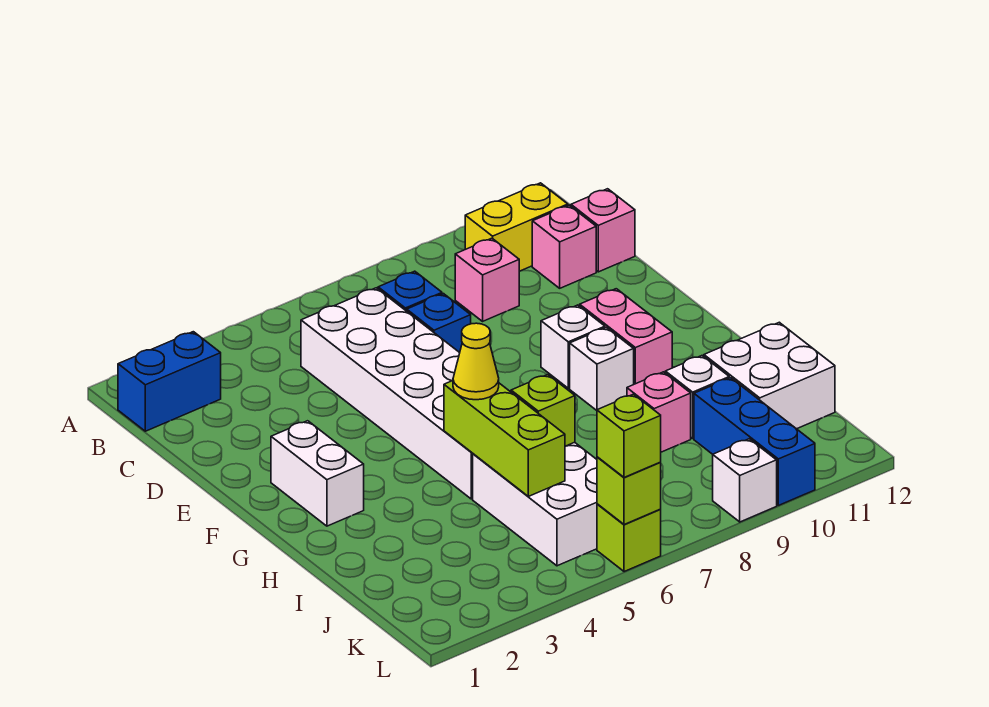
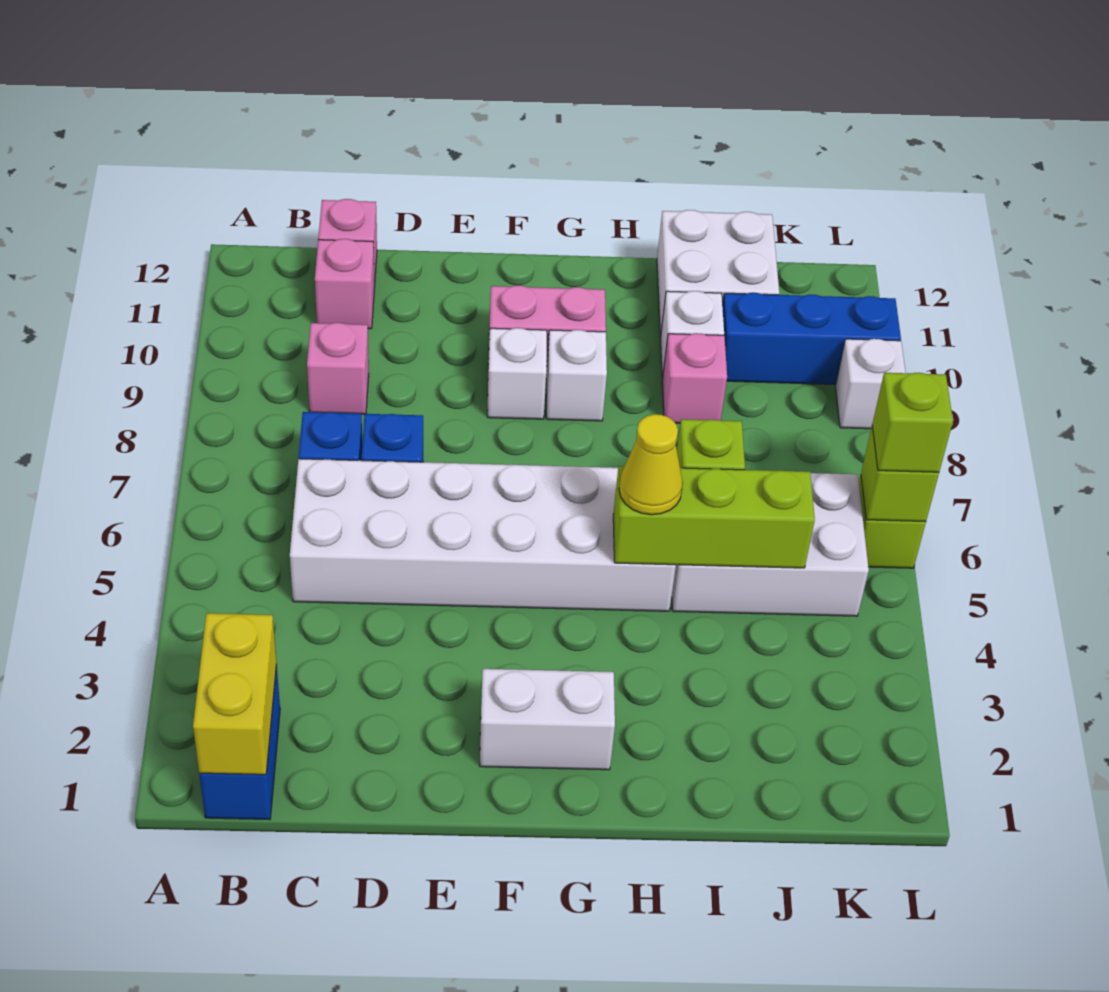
yellow brick B10:B11 level 1 -> yellow brick B1:B2 level 2

